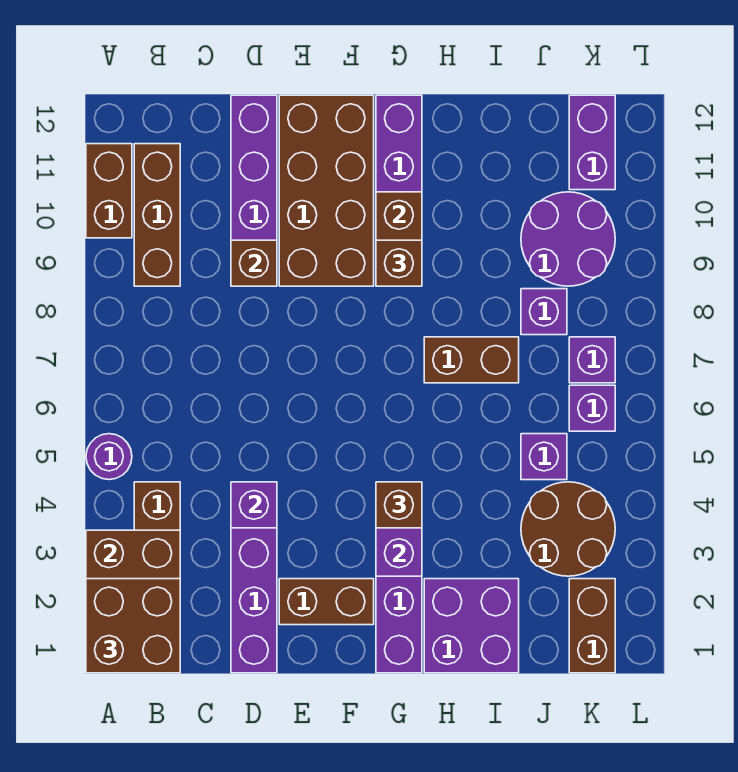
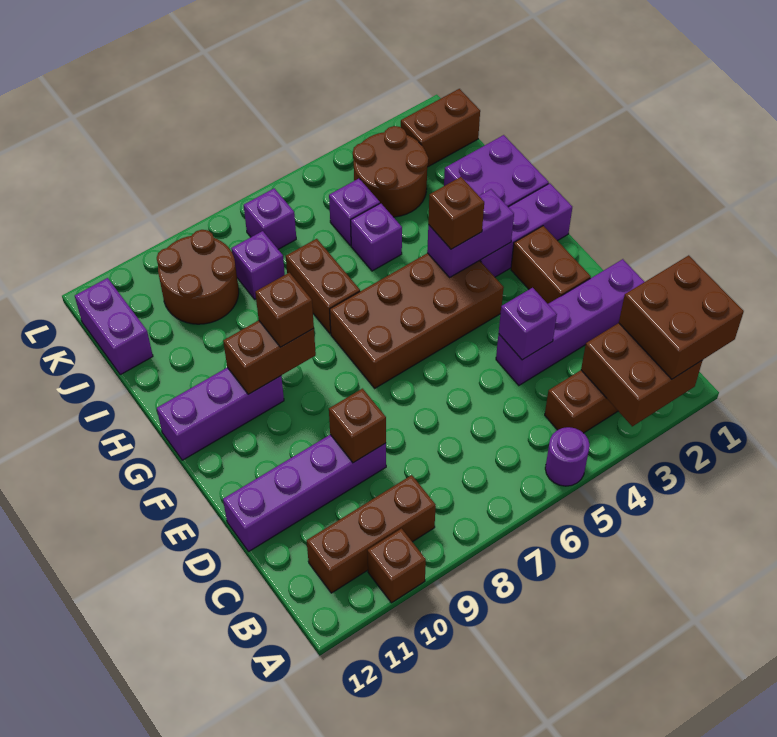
brown brick A10:A11 level 1 -> brown brick A10 level 1
brown brick E9:F12 level 1 -> brown brick F4:G7 level 1
purple round brick J9:K10 level 1 -> brown round brick J9:K10 level 1
purple brick K6 level 1 -> purple brick I5 level 1
purple brick K11:K12 level 1 -> purple brick J12:K12 level 1

